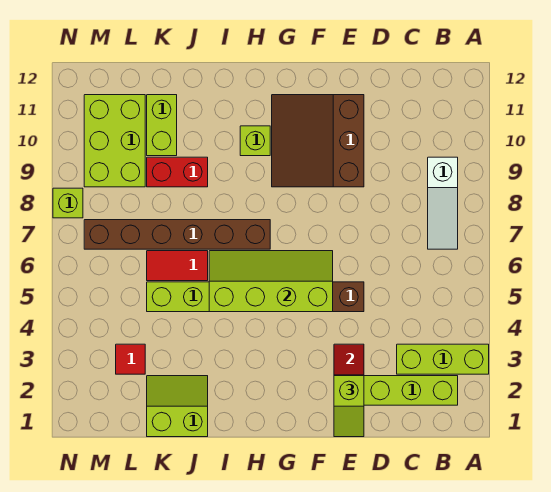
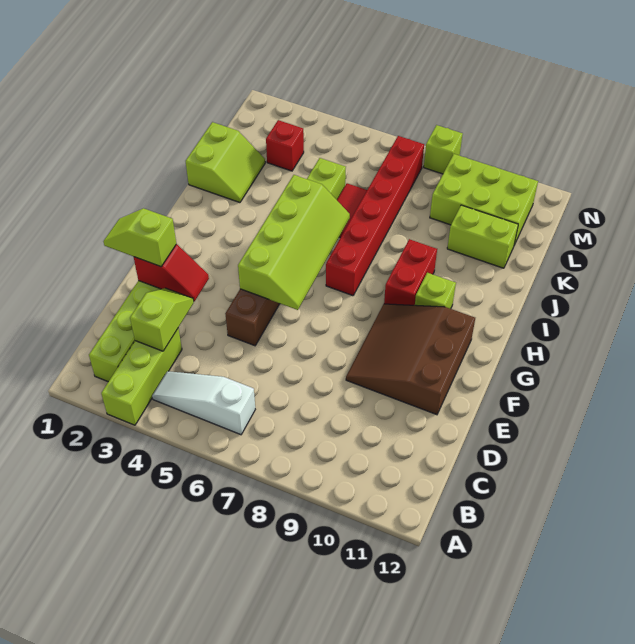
white slope B7:B9 level 1 top 9 -> white slope B4:B6 level 1 top 6
none -> lime slope C3:D3 level 2 top C
brown slope E9:G11 level 1 top E -> brown slope E9:G11 level 1 top 11
brown brick H7:M7 level 1 -> red brick H7:M7 level 1
red brick J9:K9 level 1 -> red brick H9:I9 level 1
red tile L3 level 1 -> red brick L3 level 1

